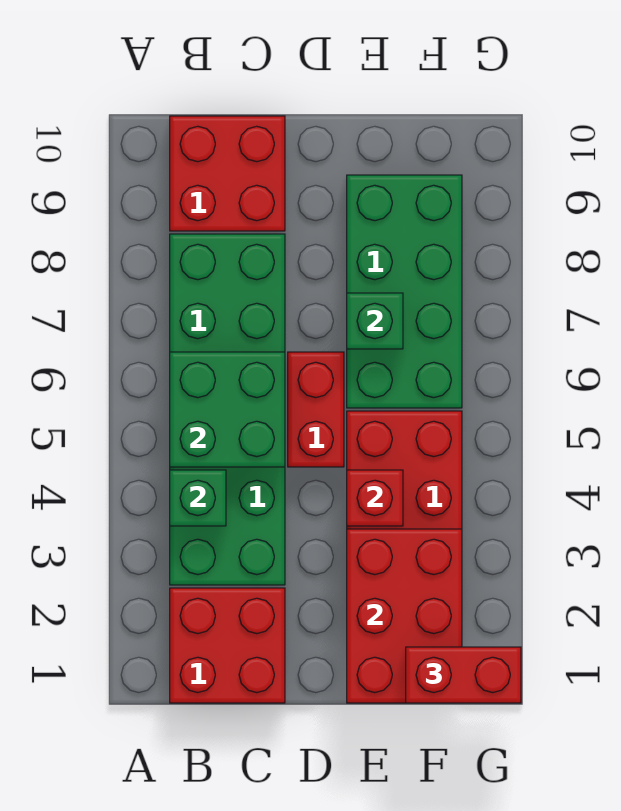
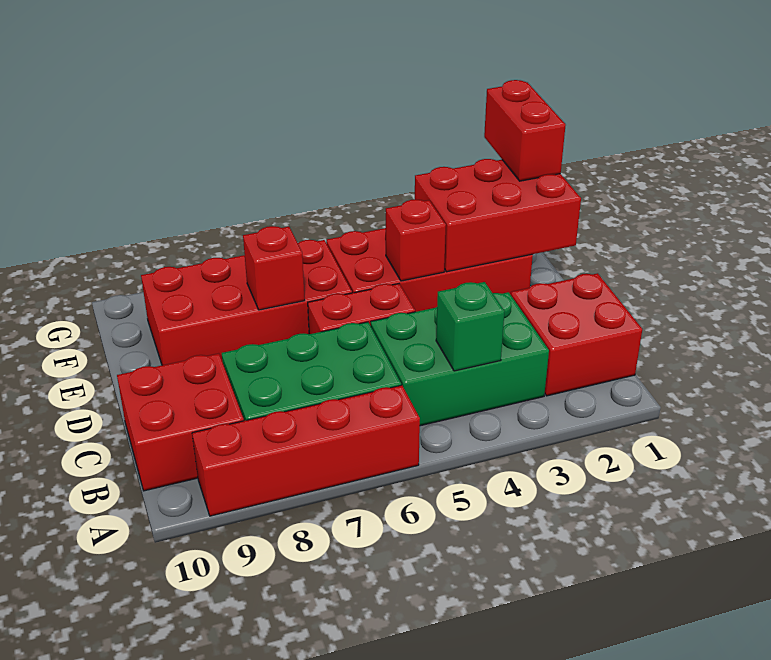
none -> red brick A6:A9 level 1
green brick B5:C6 level 2 -> none
green brick E6:F9 level 1 -> red brick E6:F9 level 1
green brick E7 level 2 -> red brick E7 level 2

